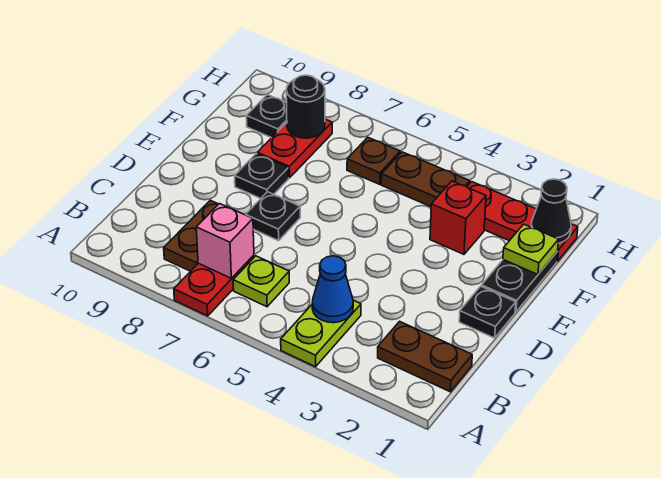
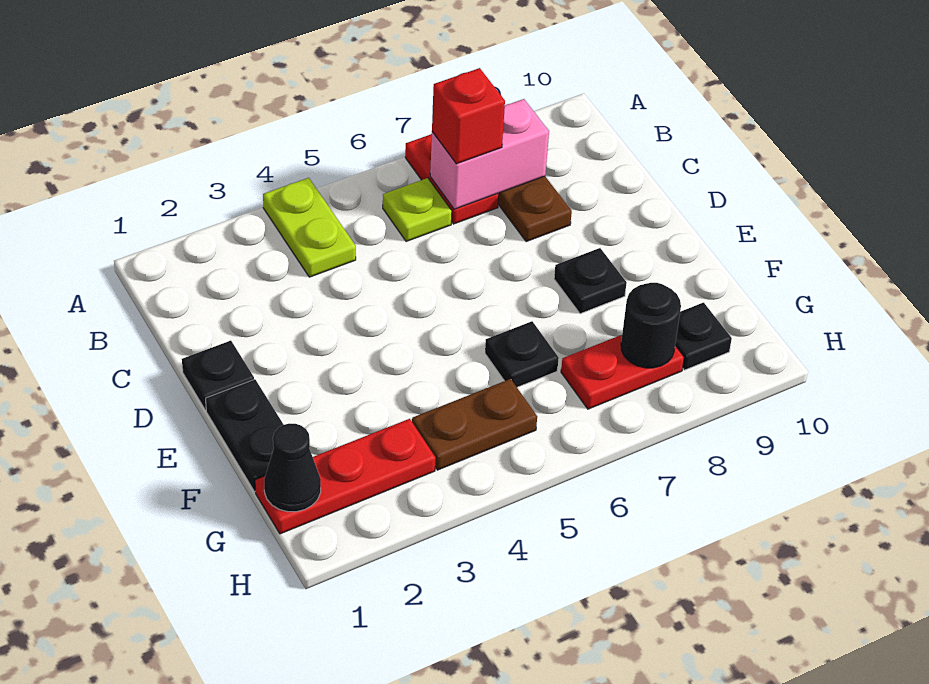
brown plate B1:B2 level 1 -> none
blue cone B4 level 2 -> none
pink brick B7 level 2 -> pink brick B7:B8 level 2
black plate D7 level 1 -> black plate F6 level 1
lime plate F1 level 2 -> none
red brick F3 level 1 -> red brick B7 level 3
red plate F8:G8 level 1 -> red plate G7:G8 level 1
brown plate G6 level 1 -> none

